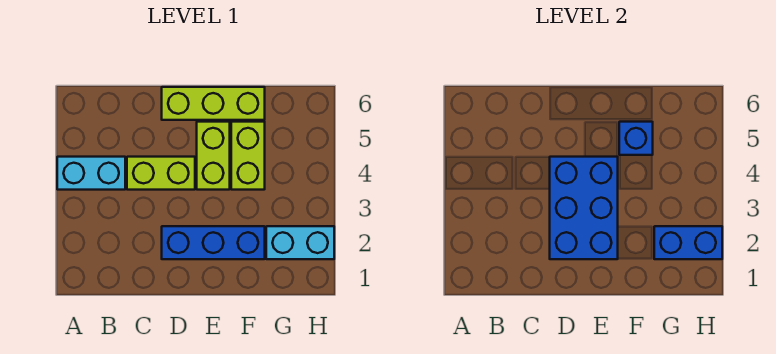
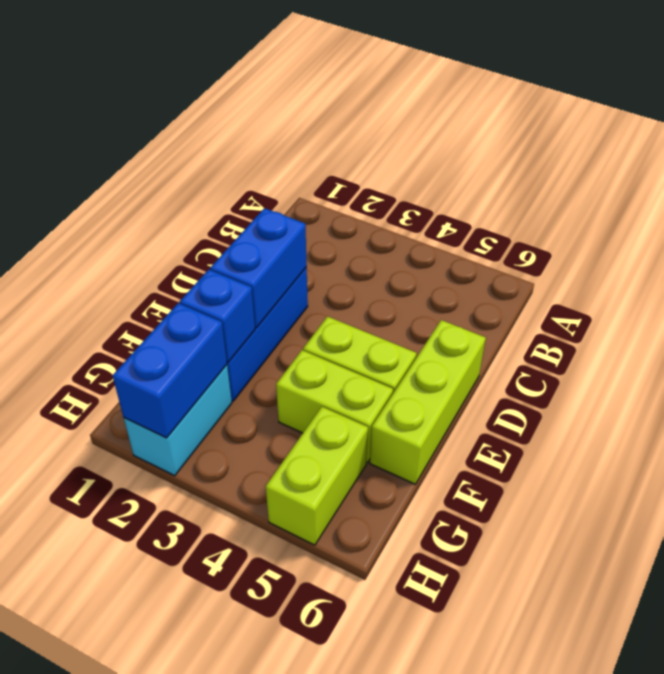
cyan brick A4:B4 level 1 -> none
lime brick C4:D4 level 1 -> lime brick G5:H5 level 1
blue brick D2:E4 level 2 -> blue brick D2:E2 level 2
blue brick F5 level 2 -> blue brick F2 level 2

